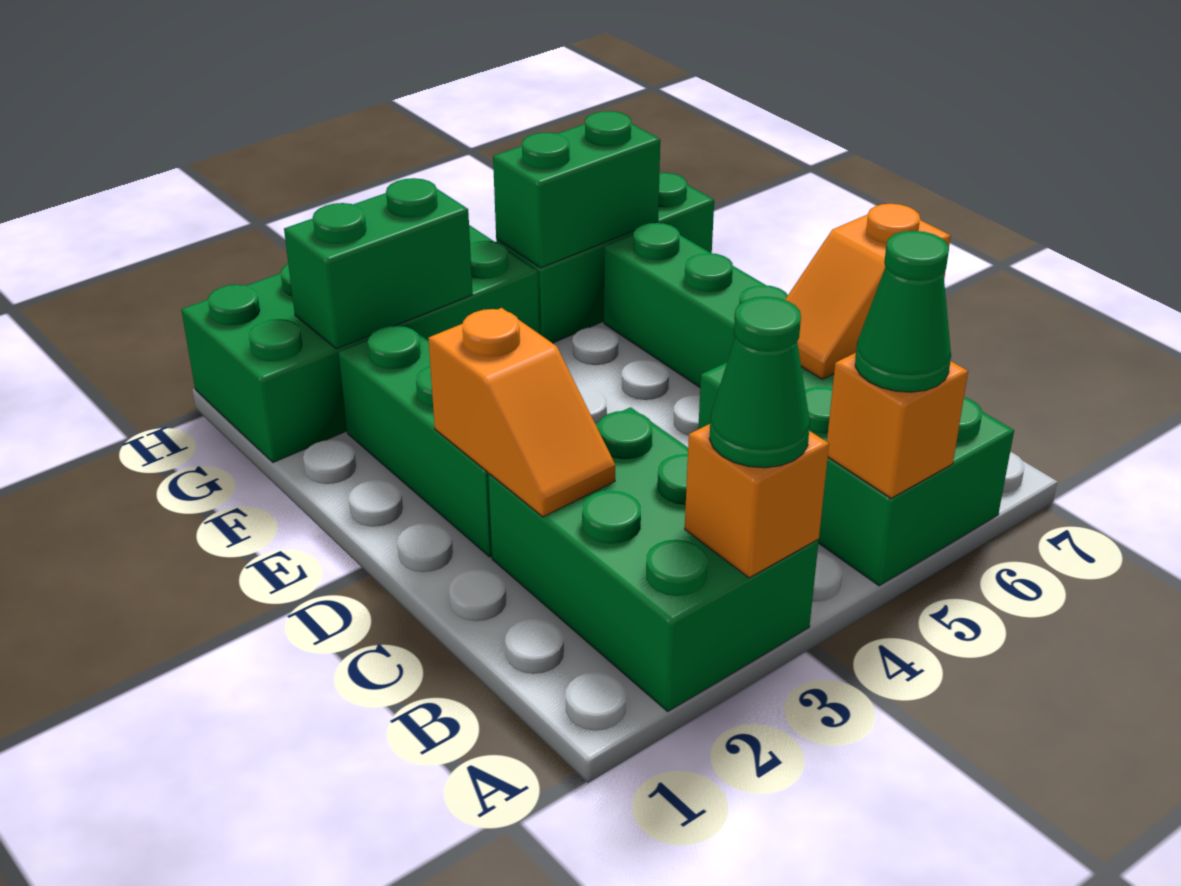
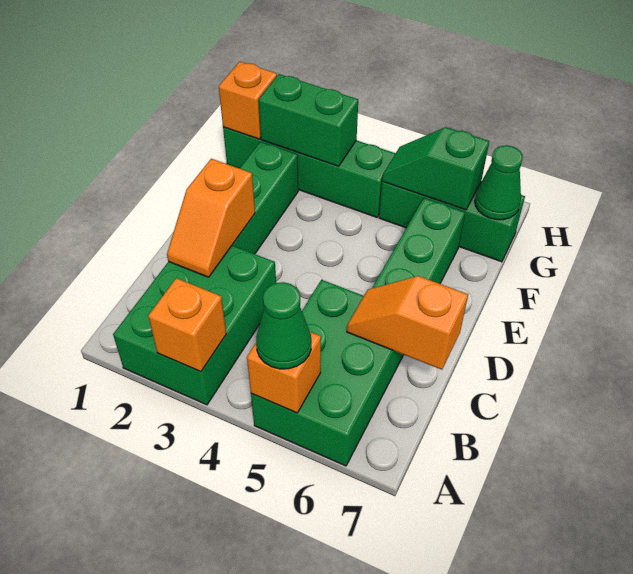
green cone A3 level 3 -> green cone G7 level 2
green brick G1:H4 level 1 -> green brick G1:G4 level 1
none -> orange brick G1 level 2
green brick G5:G6 level 2 -> green slope G5:G6 level 2 top 6

